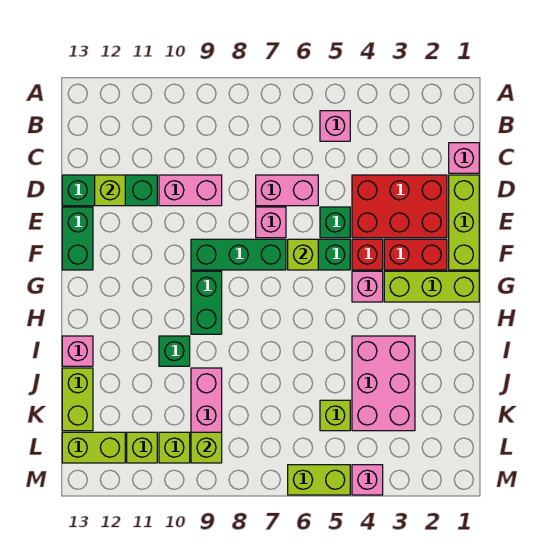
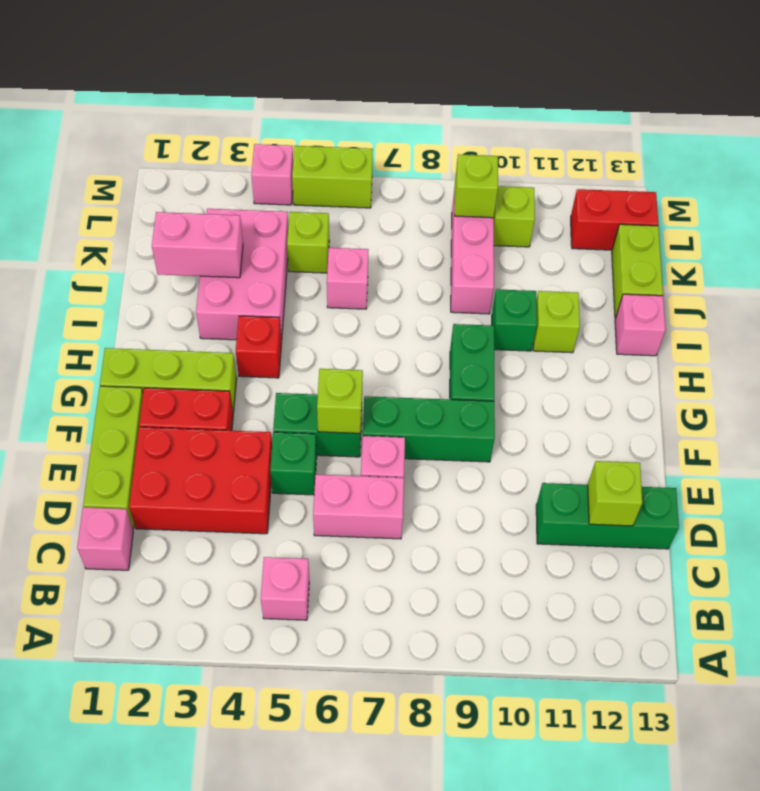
pink brick D9:D10 level 1 -> pink brick J2:J3 level 2
green brick E13:F13 level 1 -> none
red brick F4 level 1 -> red brick H4 level 1
pink brick G4 level 1 -> pink brick J6 level 1
lime brick L11 level 1 -> lime brick I11 level 1
lime brick L12:L13 level 1 -> red brick L12:L13 level 1

